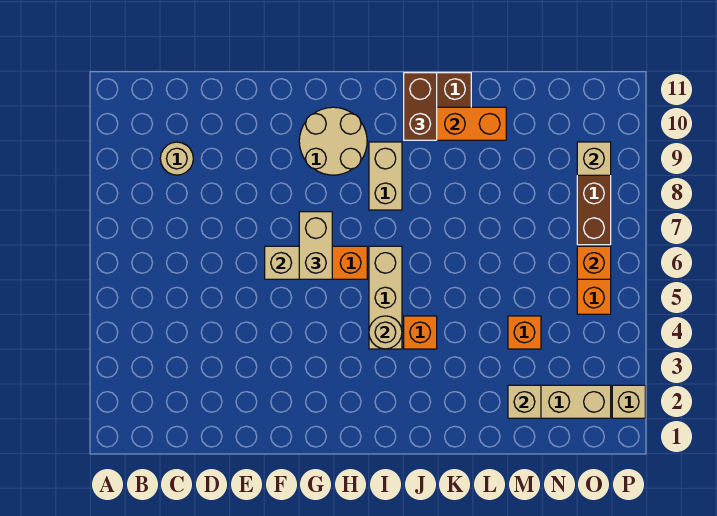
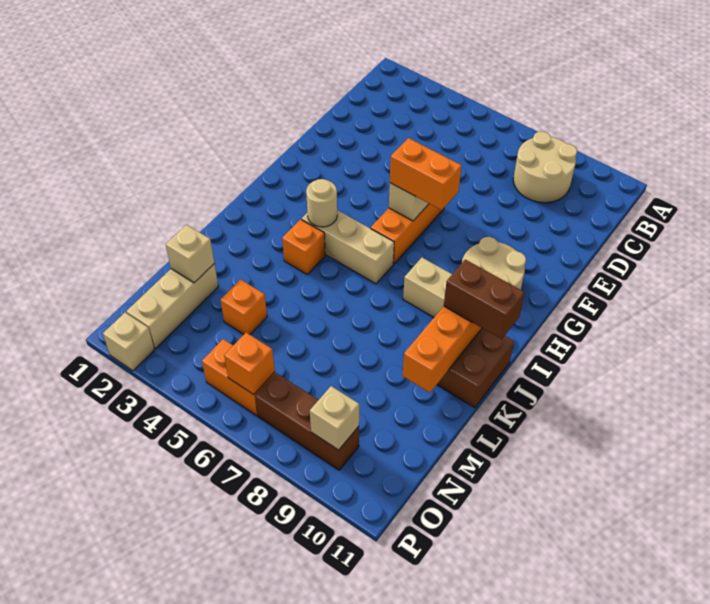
tan round brick C9 level 1 -> tan round brick B8:C9 level 1
tan brick G6:G7 level 3 -> orange brick G6:G7 level 3

